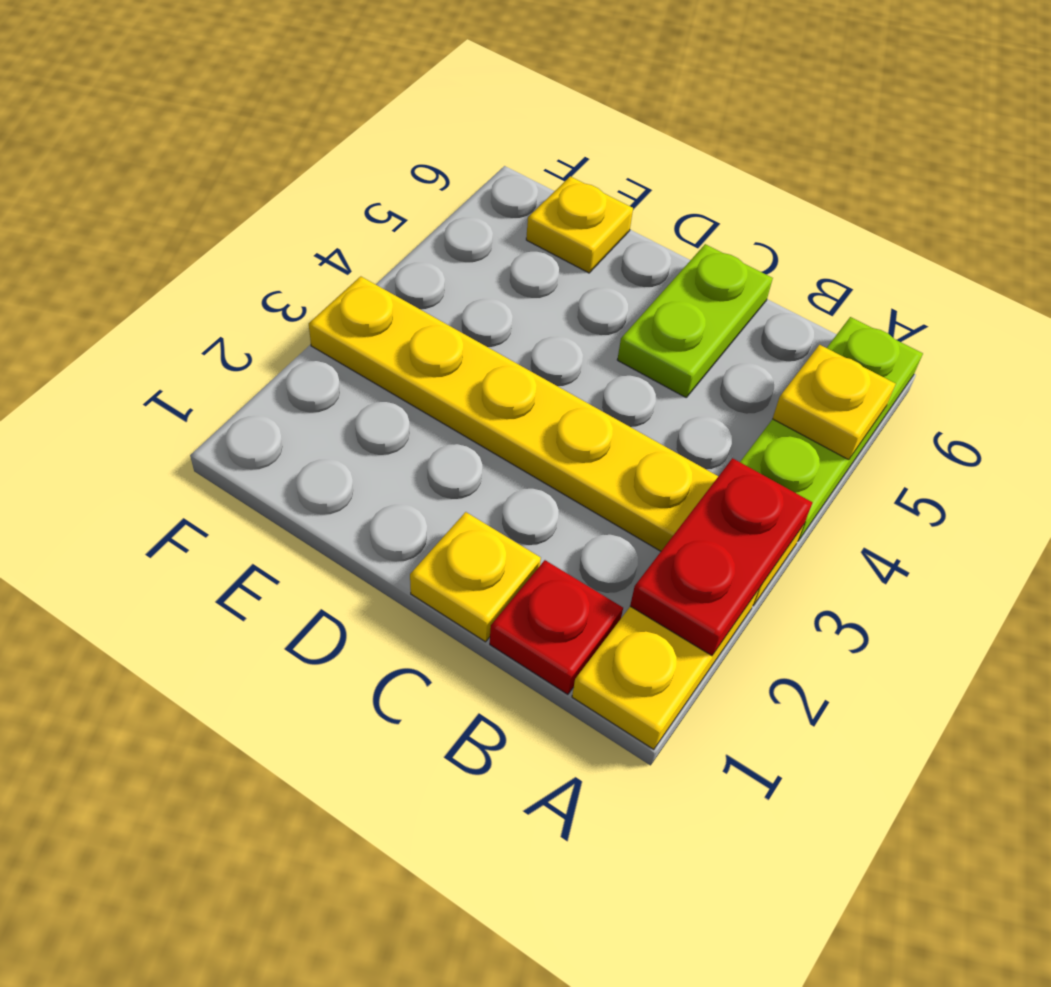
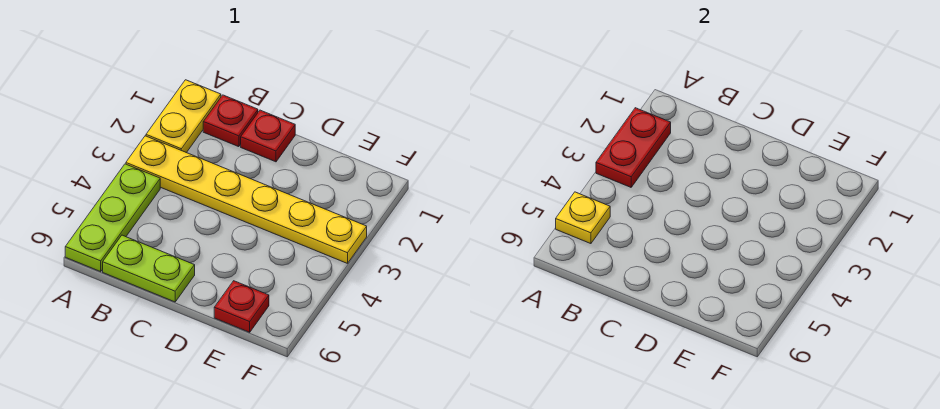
yellow plate C1 level 1 -> red plate C1 level 1
lime plate C5:C6 level 1 -> lime plate B6:C6 level 1
yellow plate E6 level 1 -> red plate E6 level 1

